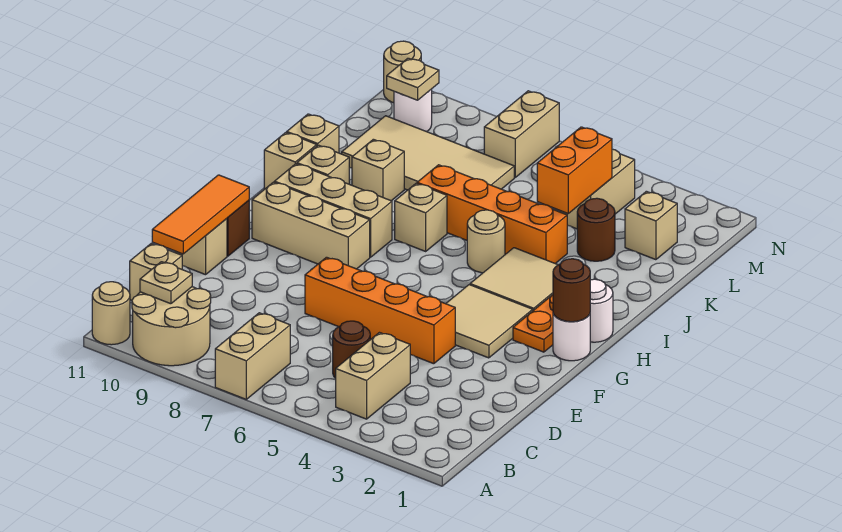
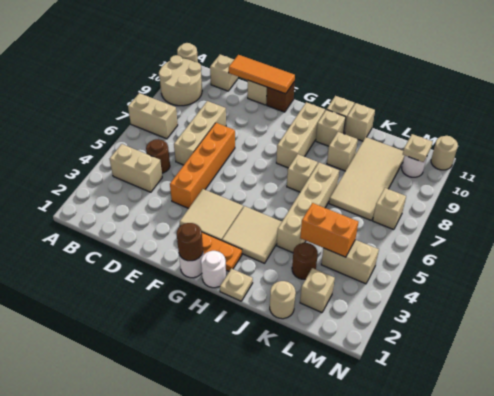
tan plate B10 level 2 -> tan plate I1 level 1
tan brick G8:G10 level 1 -> tan brick D6:D8 level 1
tan round brick I5 level 1 -> tan round brick K1 level 1
orange brick J4:J7 level 1 -> tan brick J4:J7 level 1
tan brick M7:N7 level 1 -> tan brick M7 level 1

